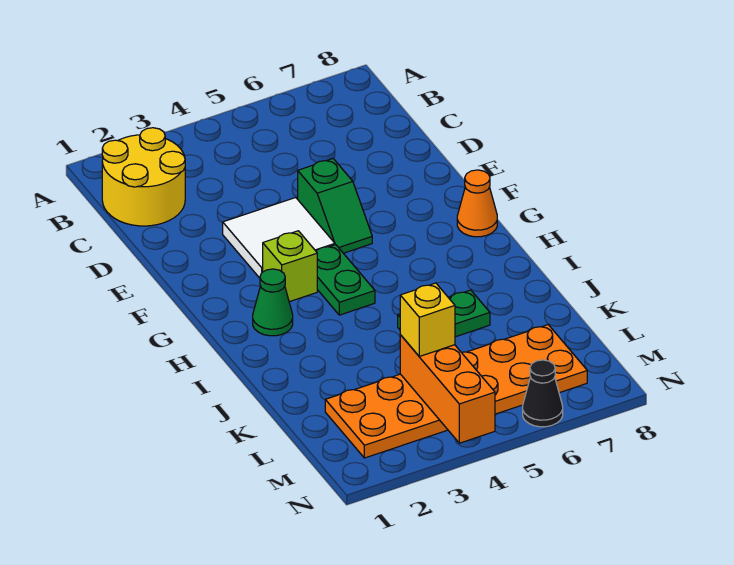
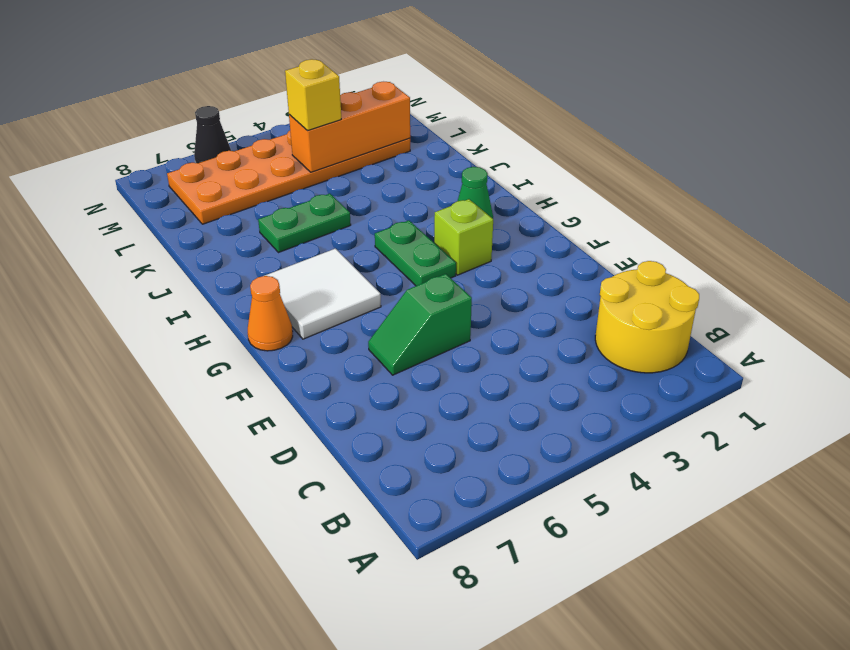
white tile E3:F4 level 1 -> white tile G6:H7 level 1
green slope E5:F5 level 1 top E -> green slope E5:E6 level 1 top 5
orange brick L4:N4 level 2 -> orange brick L2:L4 level 2

